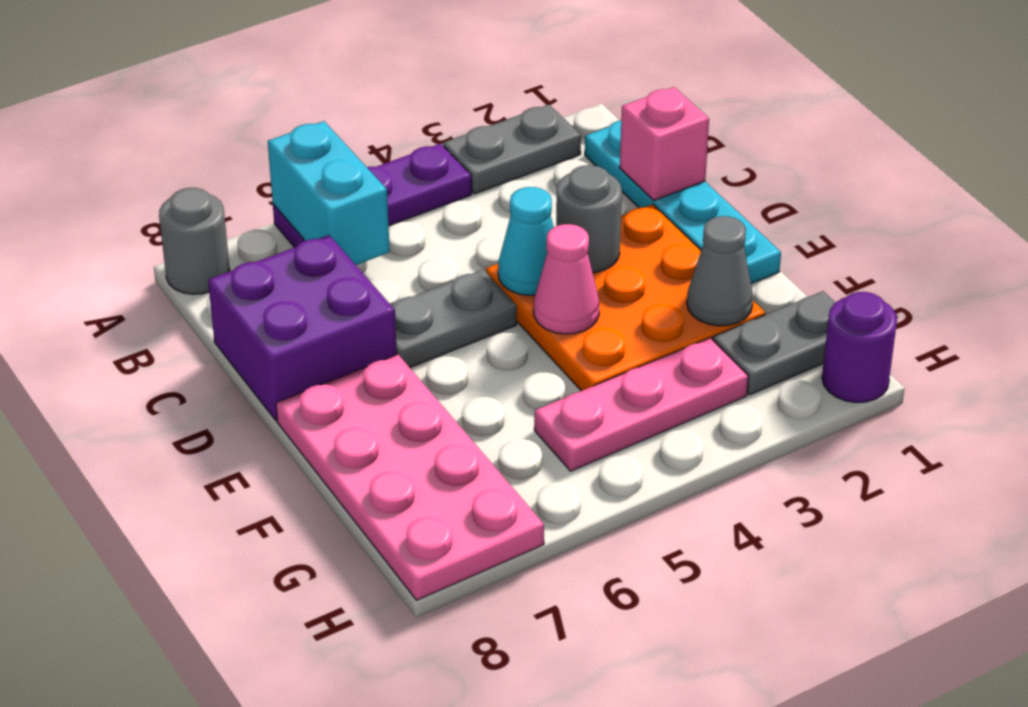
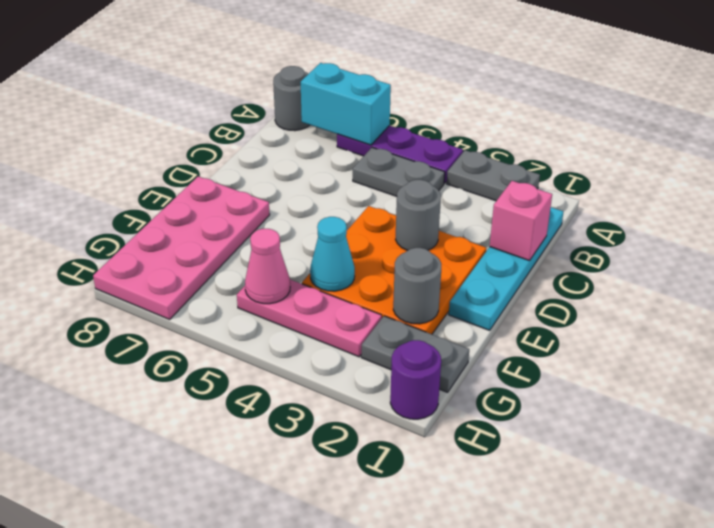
cyan brick A6:B6 level 2 -> cyan brick A6:A7 level 2
purple brick C7:D8 level 1 -> none
cyan cone D4 level 2 -> cyan cone F4 level 2
grey plate D5:D6 level 1 -> grey plate B4:B5 level 1
pink cone E4 level 2 -> pink cone G5 level 2
grey cone F2 level 2 -> grey round brick F2 level 2

